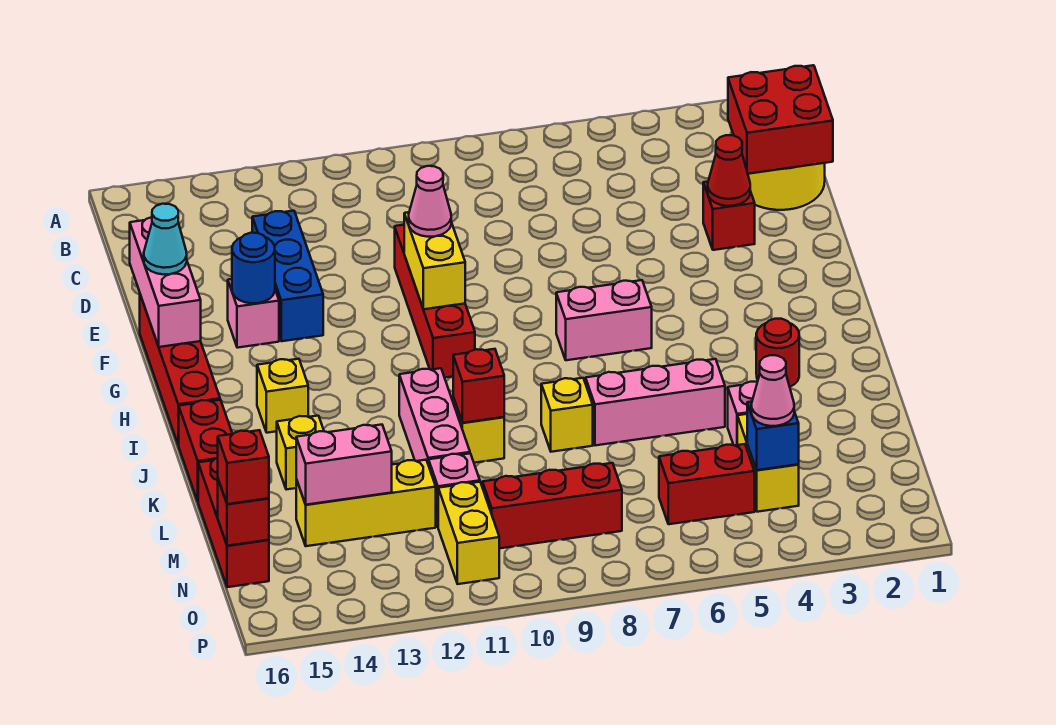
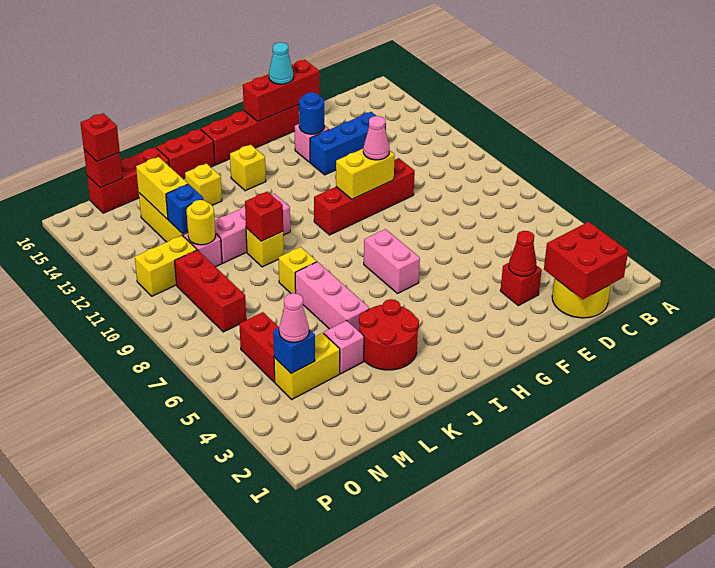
pink brick E16:G16 level 2 -> red brick E16:G16 level 2
red round brick J3 level 1 -> red round brick J3:K4 level 1
none -> yellow round brick M11 level 2
none -> blue brick M12 level 2
pink brick M13:M14 level 2 -> yellow brick M13:M14 level 2

